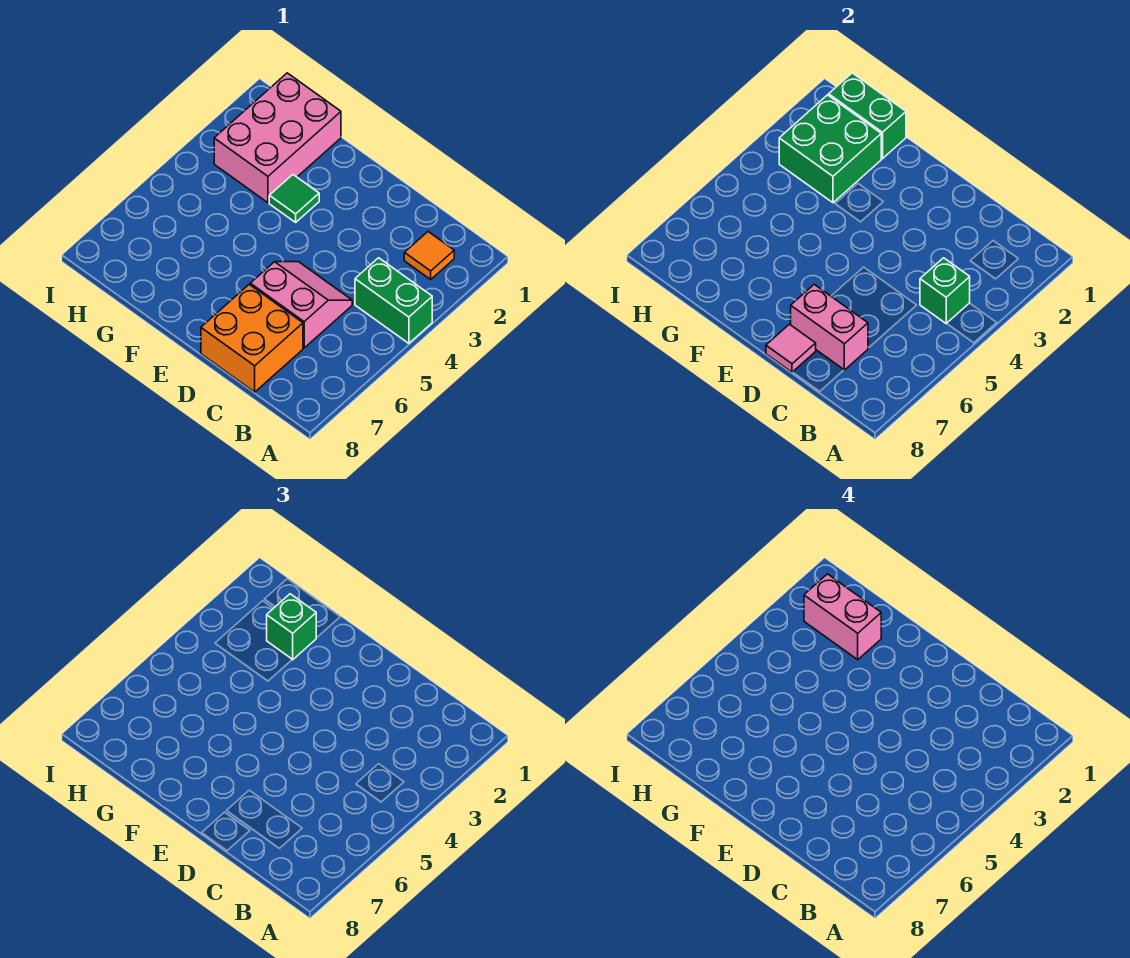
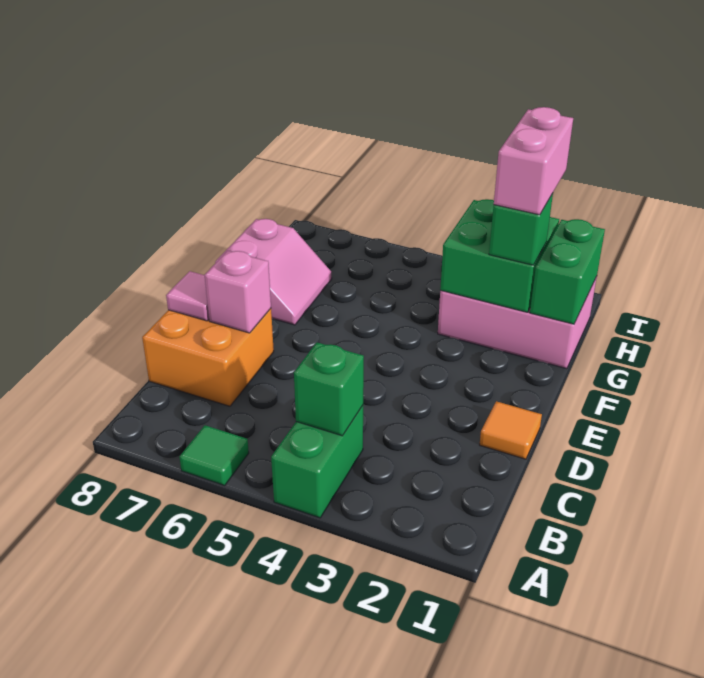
orange tile B2 level 1 -> orange tile D1 level 1
pink slope C5:D6 level 1 top 6 -> pink slope F7:G8 level 1 top 8
pink brick C7:D7 level 2 -> pink brick D7 level 2
green tile F3 level 1 -> green tile A6 level 1

